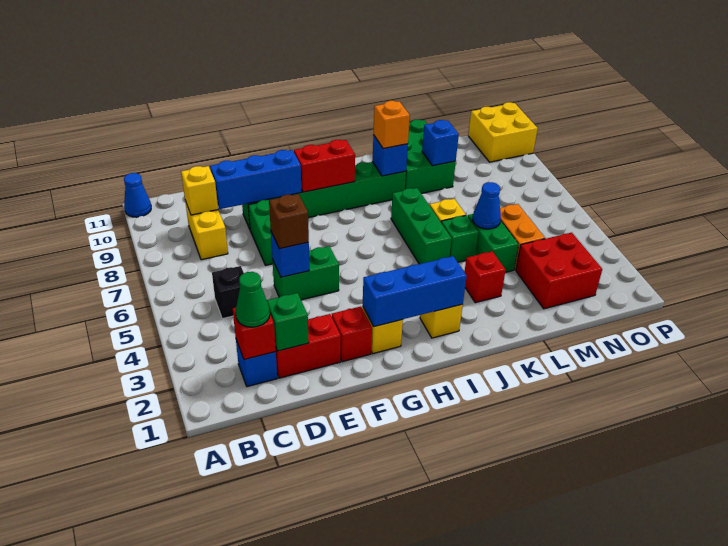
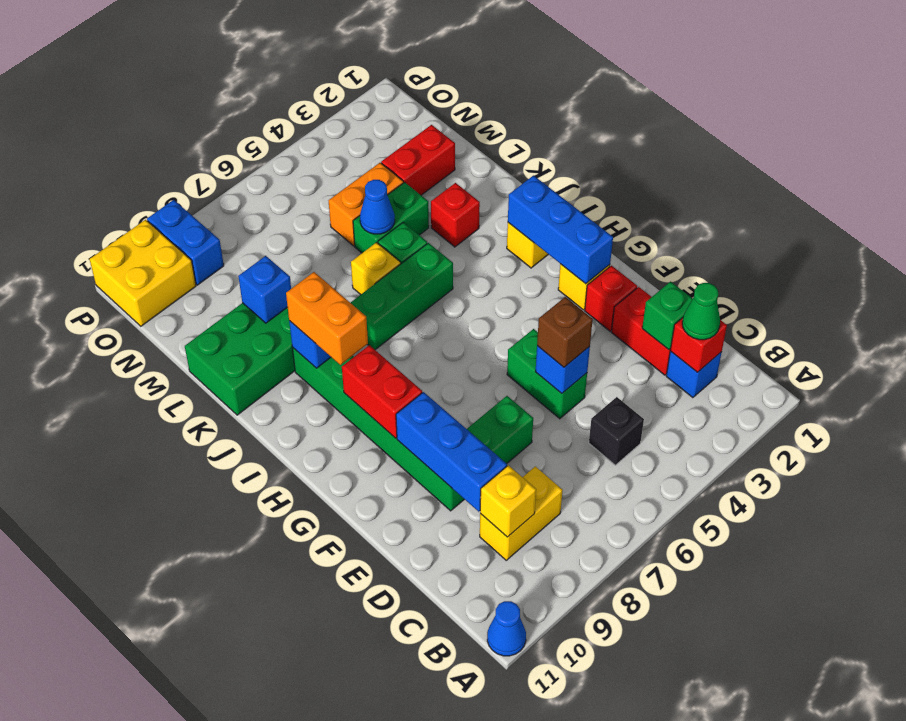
orange brick J9 level 3 -> orange brick I9:J9 level 3
red brick M2:N3 level 1 -> red brick M2:M3 level 1
none -> blue brick O9:P9 level 1

